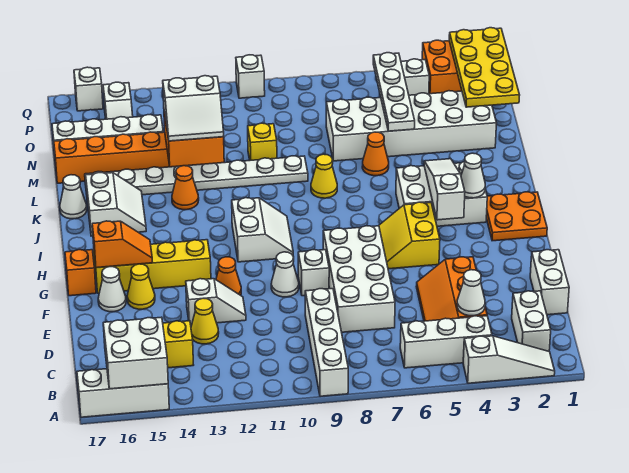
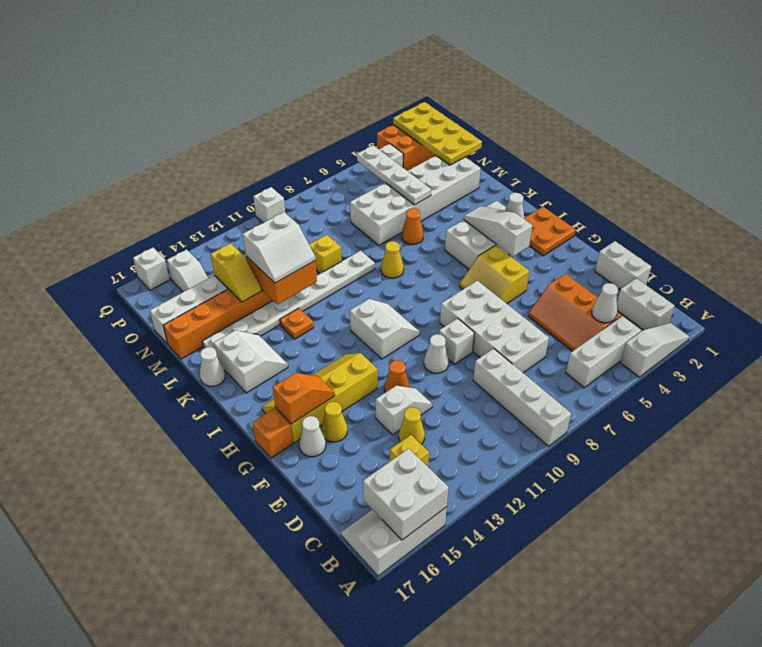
orange cone K13 level 1 -> orange plate K13 level 1
none -> yellow slope M14:N14 level 2 top N

